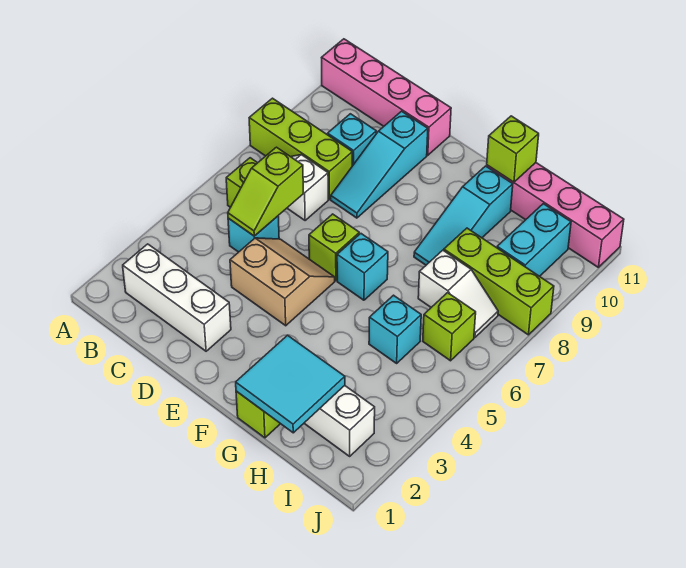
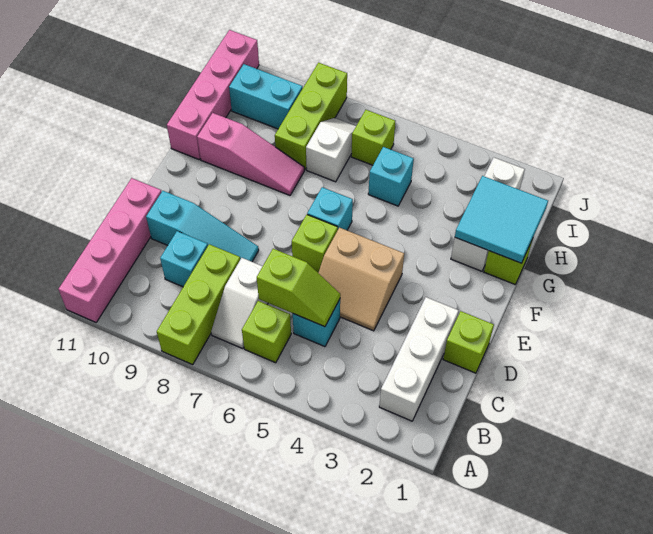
tan slope D4:E5 level 1 top 4 -> tan slope D4:E5 level 1 top E
cyan slope G8:G10 level 1 top 10 -> pink slope G8:G10 level 1 top 10
lime brick G11 level 2 -> lime brick D1 level 1

